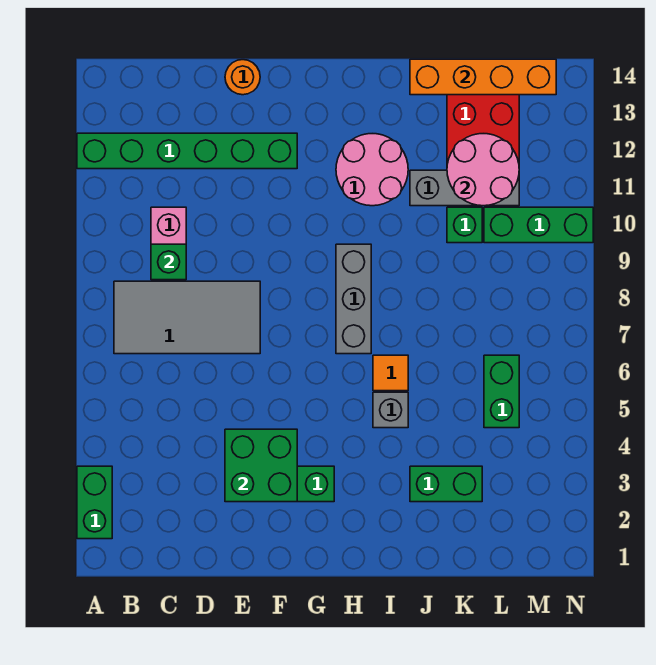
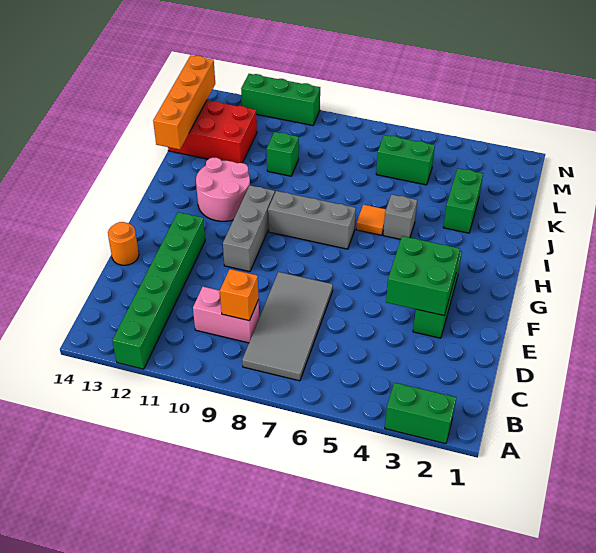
green brick C9 level 2 -> orange brick C9 level 2
grey brick J11:L11 level 1 -> grey brick F10:H10 level 1
pink round brick K11:L12 level 2 -> none
green brick L10:N10 level 1 -> green brick N10:N12 level 1

